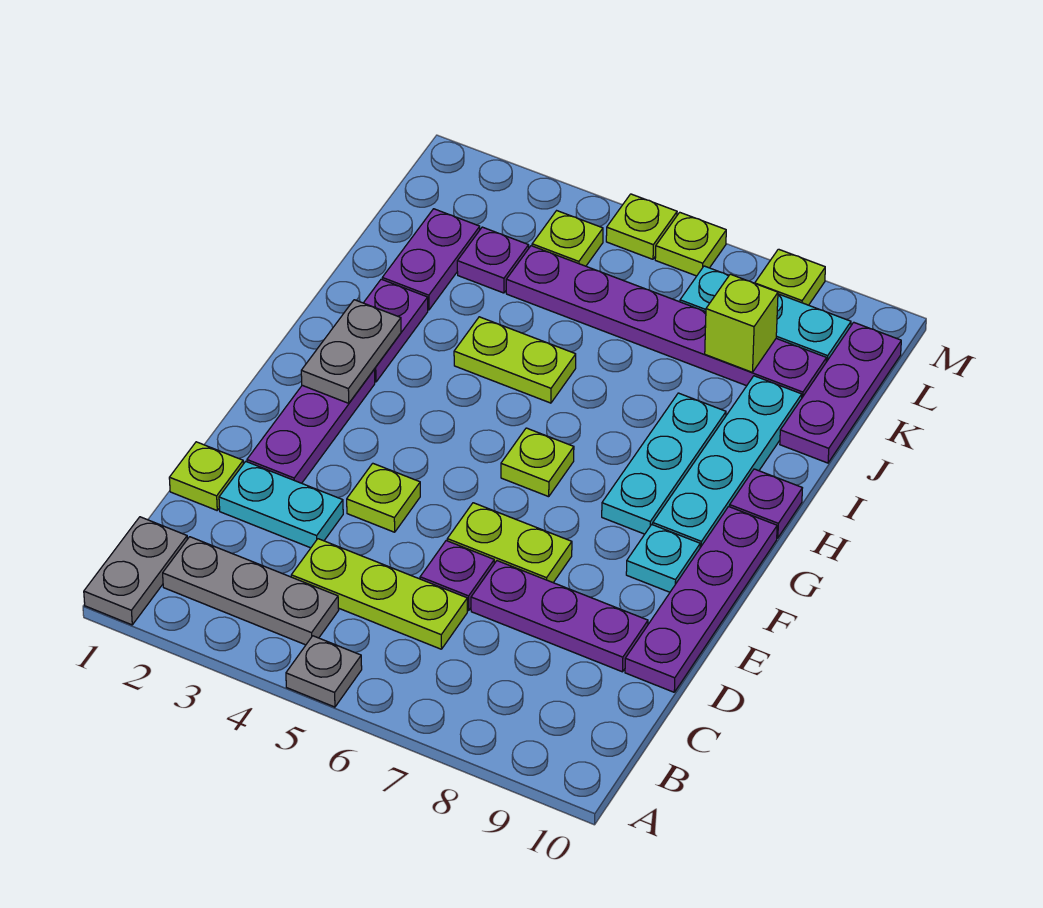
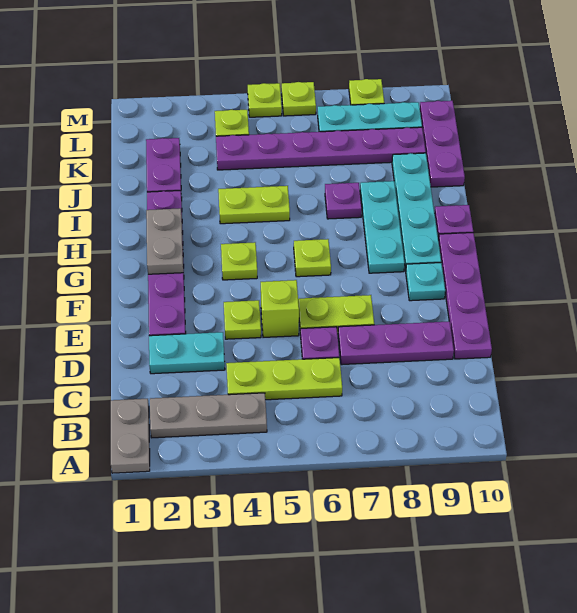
grey plate A5 level 1 -> none
lime plate D1 level 1 -> lime plate G4 level 1
purple plate K3 level 1 -> purple plate I7 level 1
lime brick K8 level 2 -> lime brick E5 level 1

